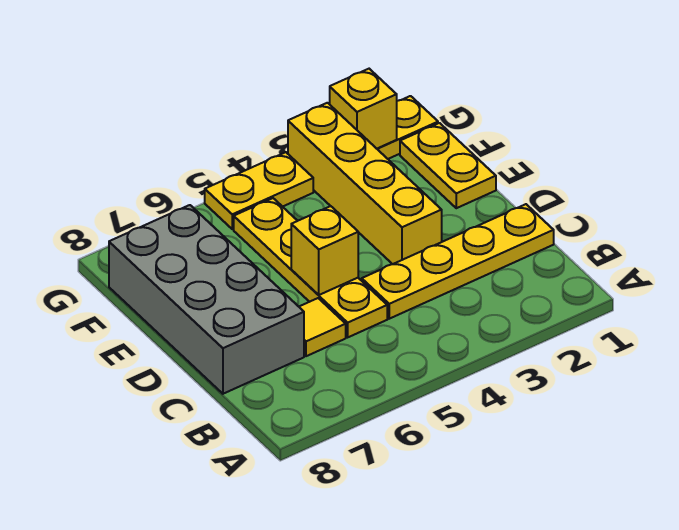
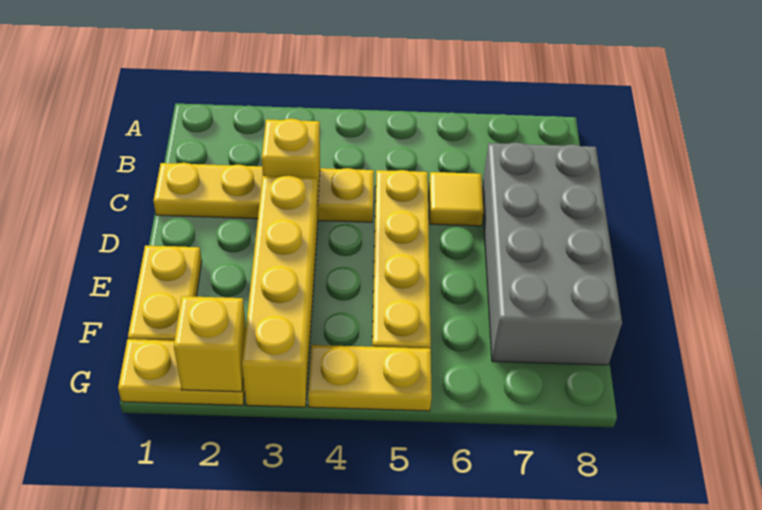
yellow brick D5 level 2 -> yellow brick C3 level 2

